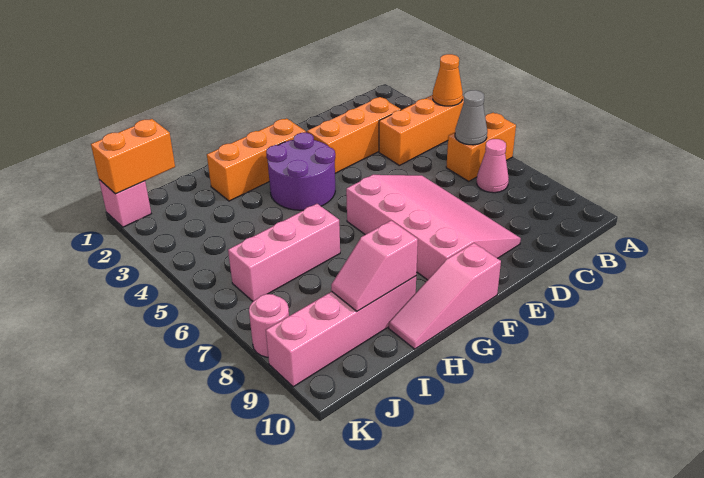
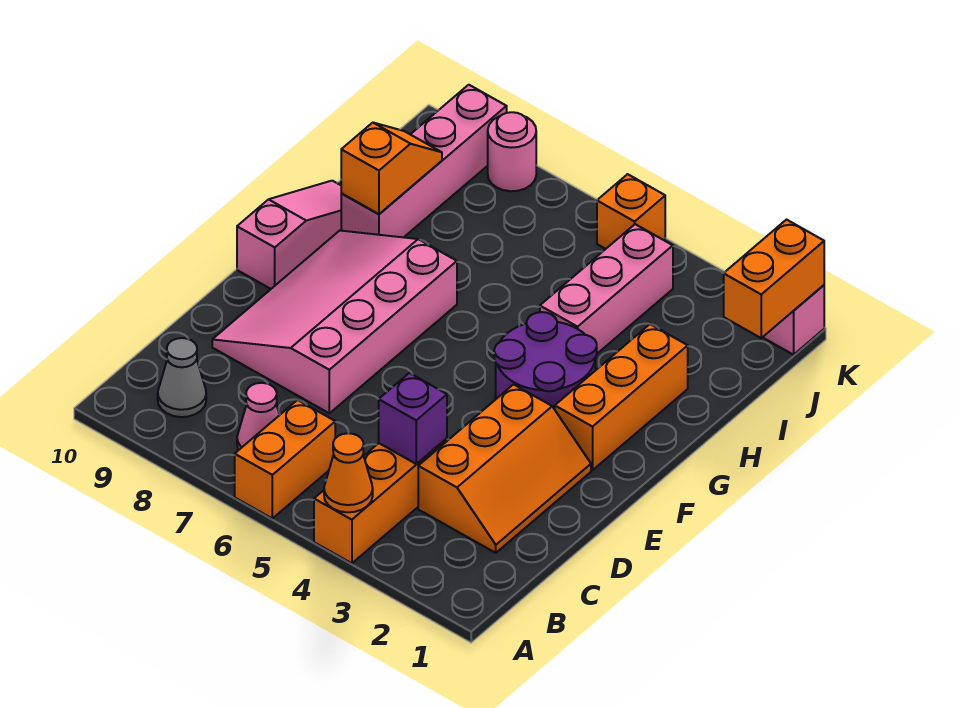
grey cone B6 level 2 -> grey cone B9 level 1
none -> purple brick C4 level 2
pink slope D6:F9 level 1 top F -> pink slope D7:G9 level 1 top 7
pink brick H6:J6 level 1 -> pink brick H4:J4 level 1
pink slope H9:I9 level 2 top H -> orange slope H9:I9 level 2 top H
none -> orange brick K5 level 1

